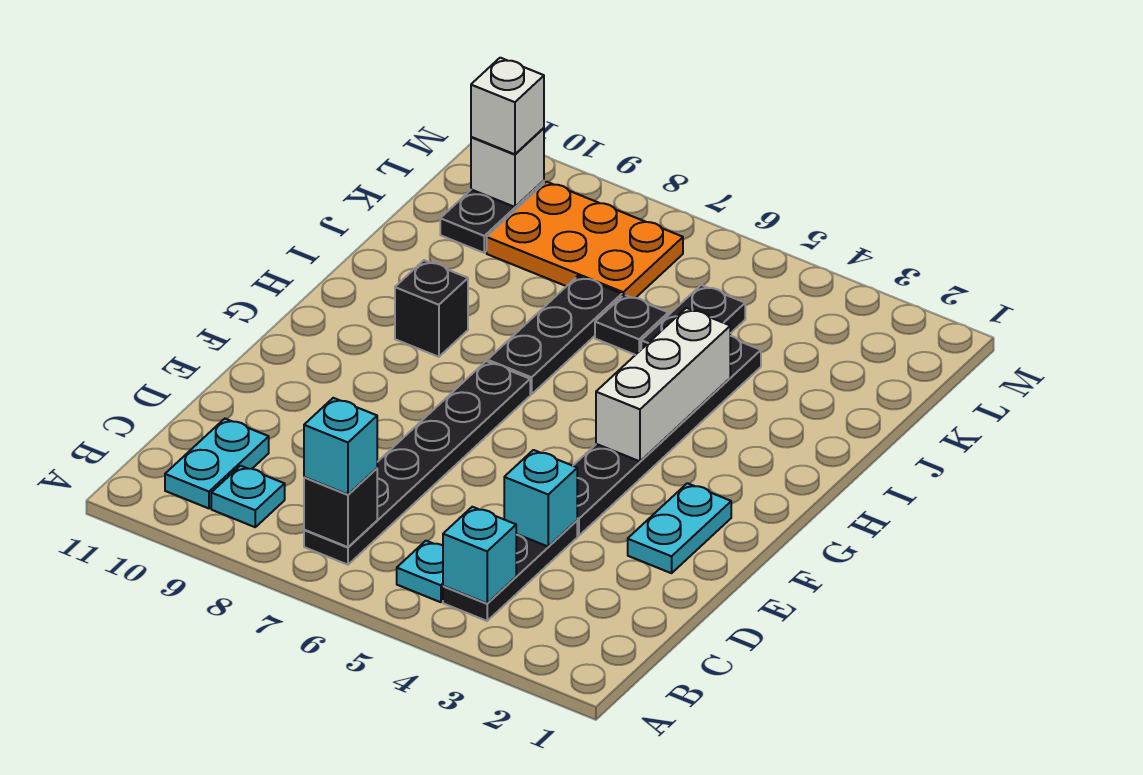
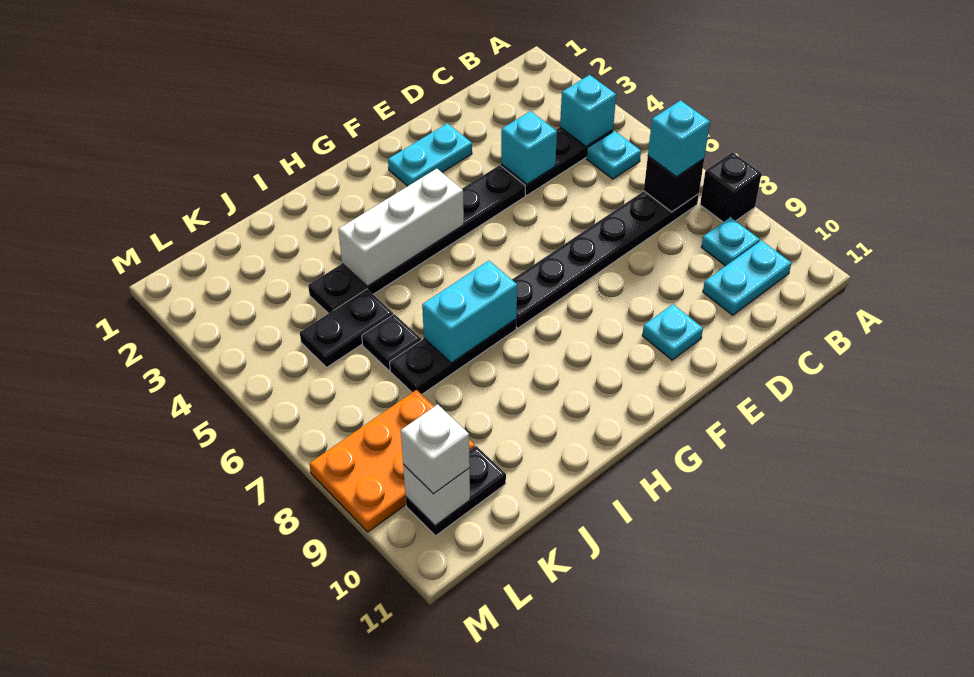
none -> cyan plate E10 level 1
none -> cyan brick H7:I7 level 2
black brick H9 level 1 -> black brick A8 level 1
orange plate K7:L9 level 1 -> orange plate K8:M9 level 1

